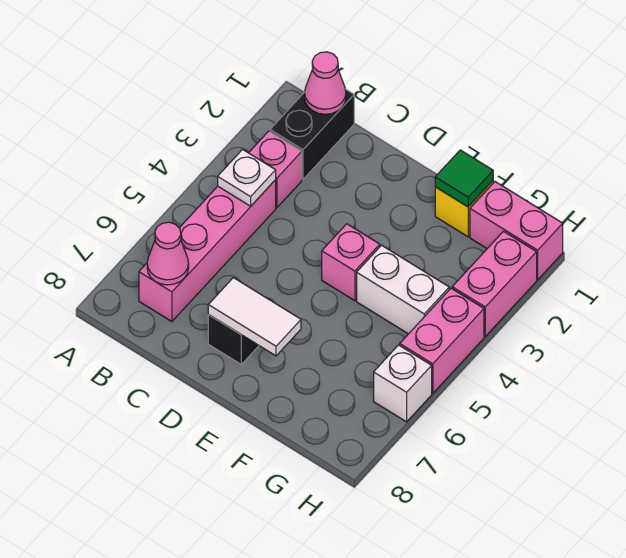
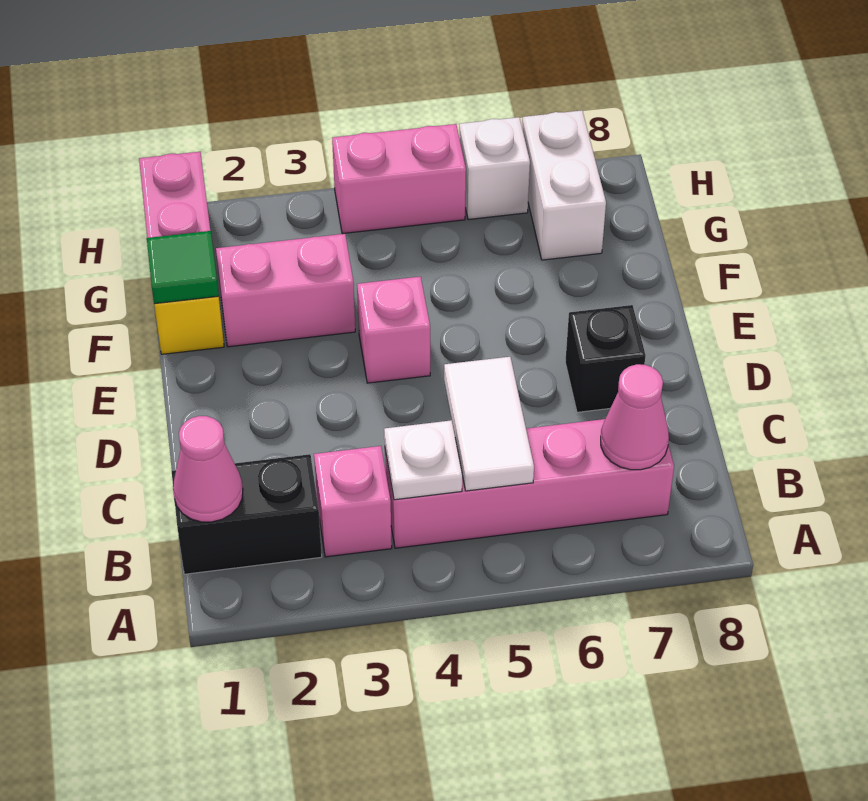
white tile D7:E7 level 2 -> white tile B5:C5 level 2
white brick F4:G4 level 1 -> white brick G7:H7 level 1
pink brick H2:H3 level 1 -> pink brick F2:F3 level 1

